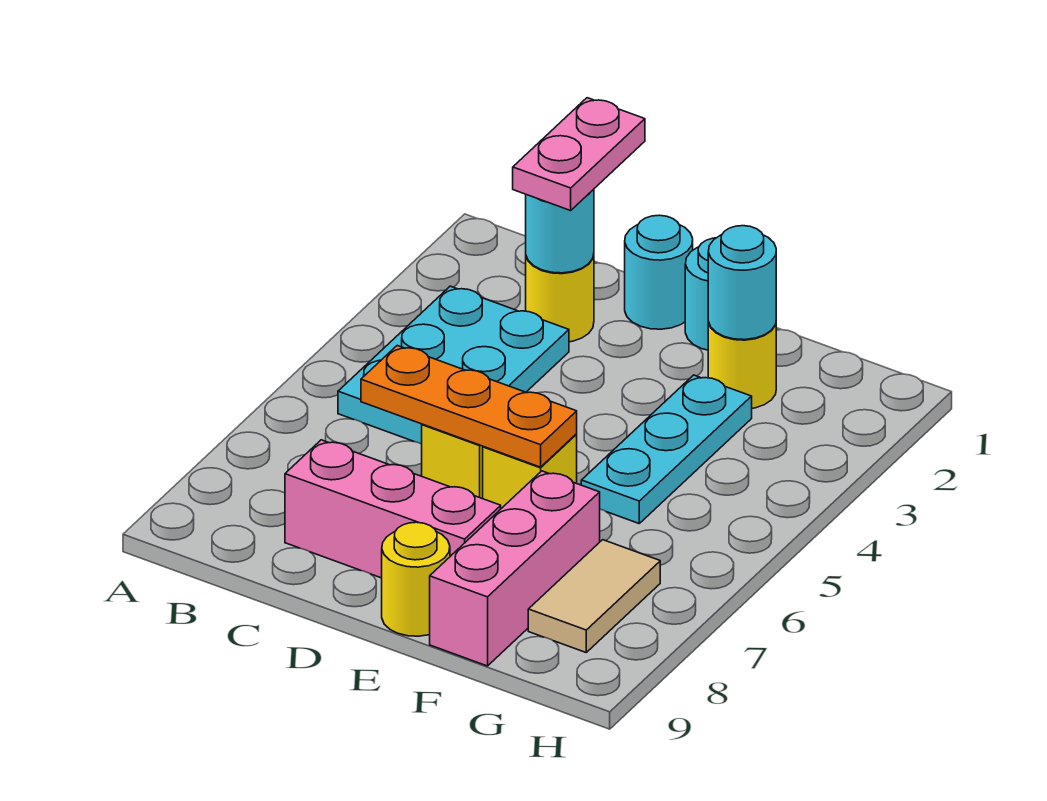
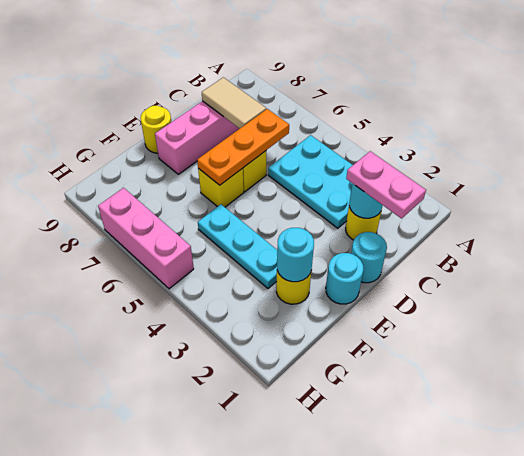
pink brick F7:F9 level 1 -> pink brick H5:H7 level 1
tan tile G7:G8 level 1 -> tan tile C7:C8 level 2

